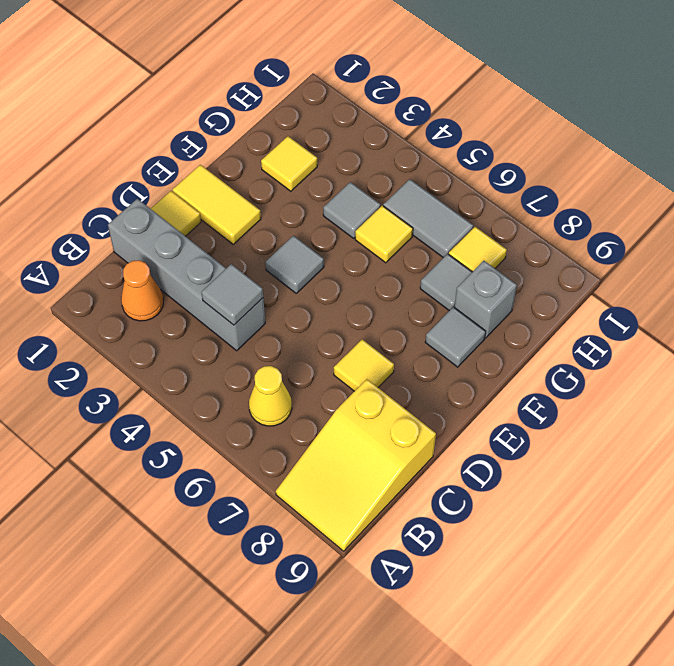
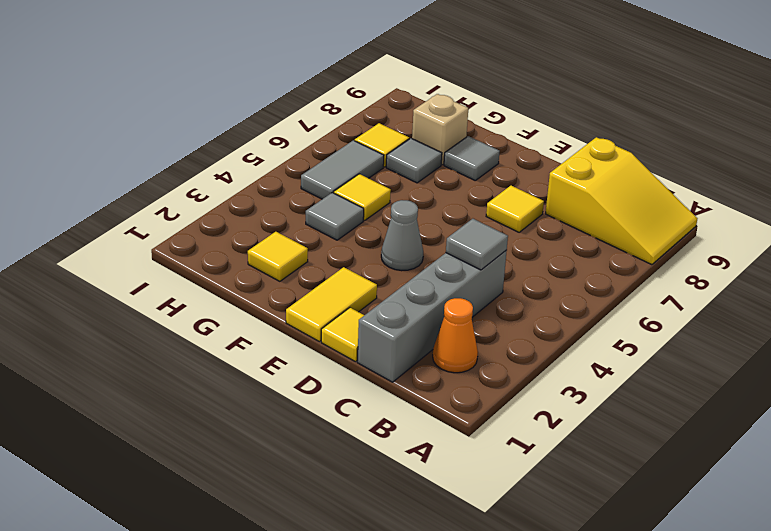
yellow cone B6 level 1 -> none
grey tile E4 level 1 -> grey cone E4 level 1
grey brick G8 level 1 -> tan brick G8 level 1

